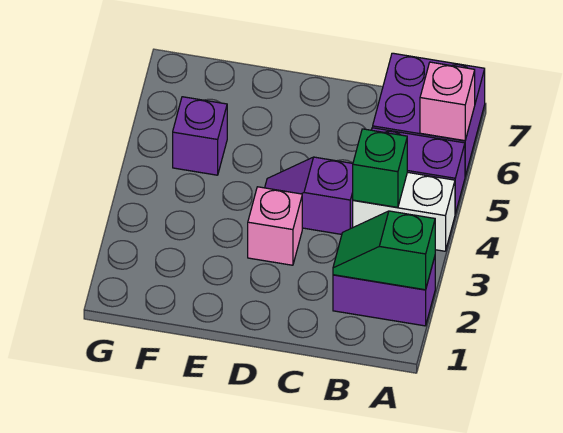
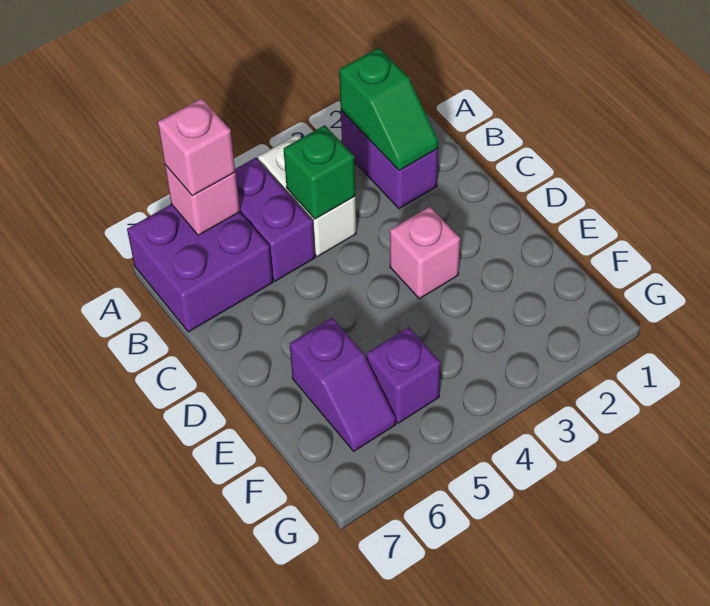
none -> pink brick A6 level 3
purple slope C4:D4 level 1 top C -> purple slope E6:F6 level 1 top E

